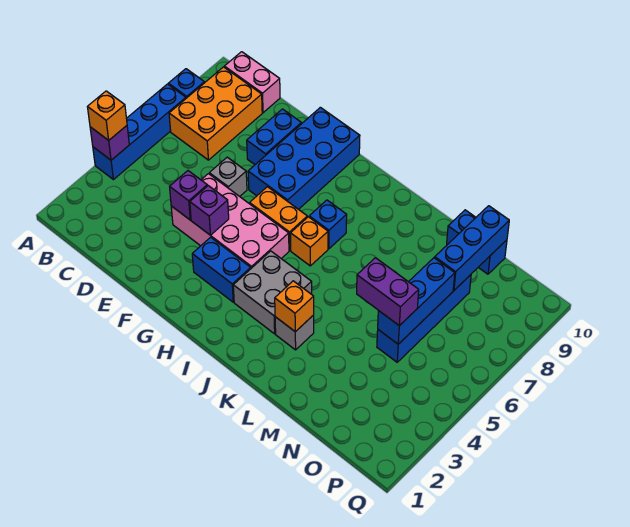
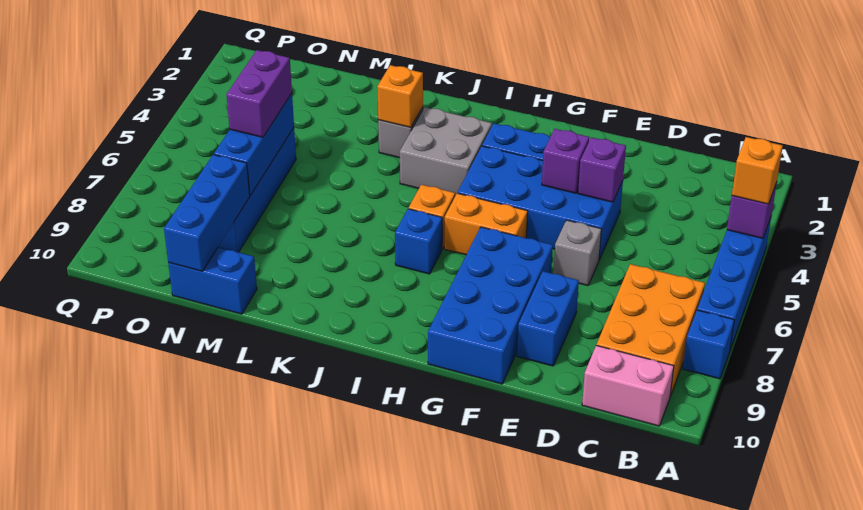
pink brick E4:H5 level 1 -> blue brick E4:H5 level 1
purple brick M5:N5 level 3 -> purple brick N5:N6 level 3

